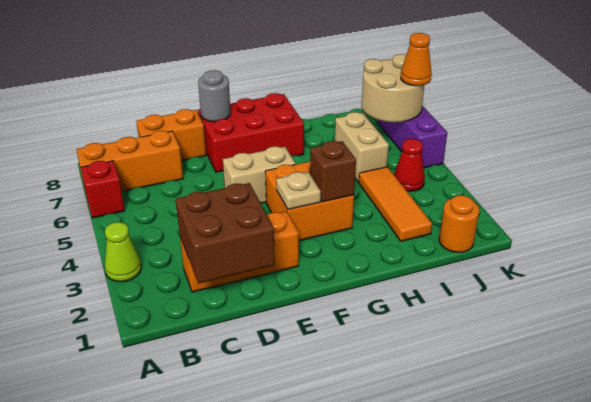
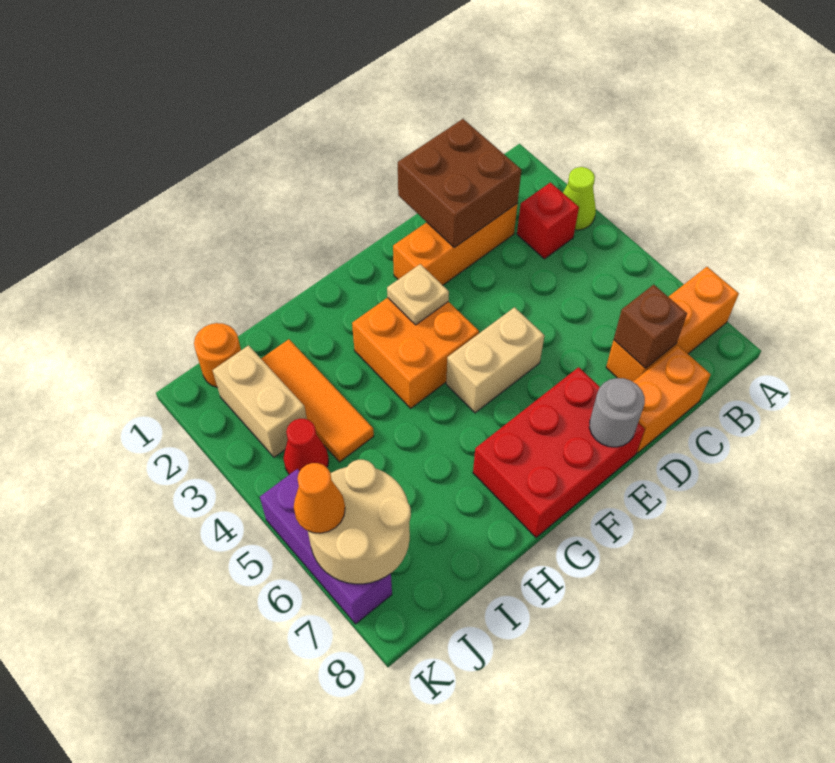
red brick A6 level 1 -> red brick B3 level 1
brown brick G3 level 2 -> brown brick C7 level 2
tan brick I5:I6 level 1 -> tan brick J2:J3 level 1

